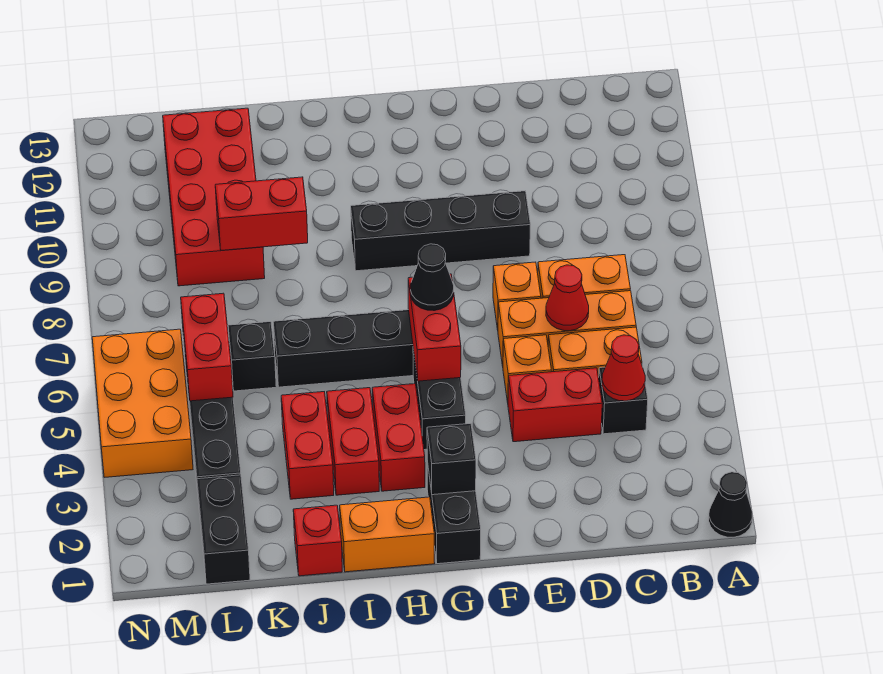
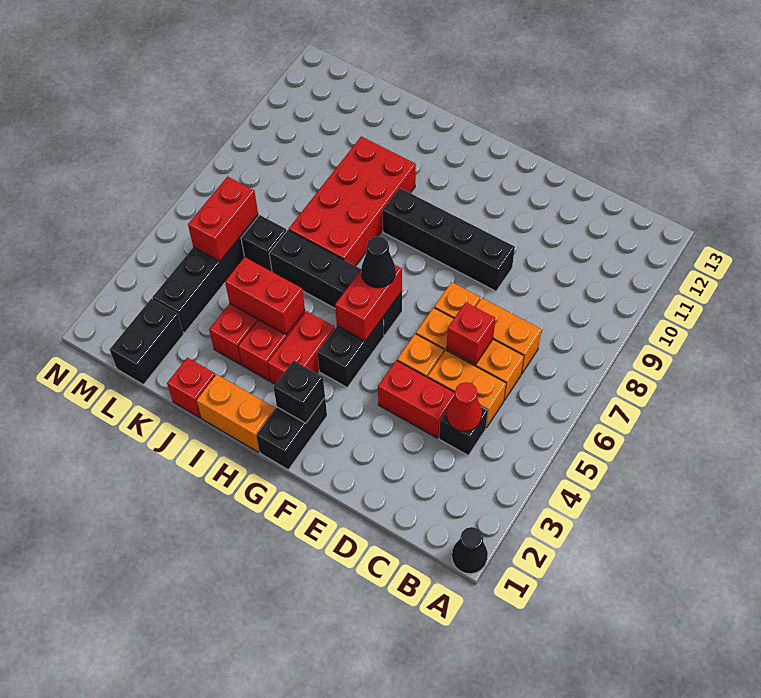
red cone D6 level 2 -> red brick D6 level 2
red brick J9:K9 level 2 -> red brick I4:J4 level 2
red brick K9:L12 level 1 -> red brick I7:J10 level 1
orange brick M4:N6 level 1 -> none

